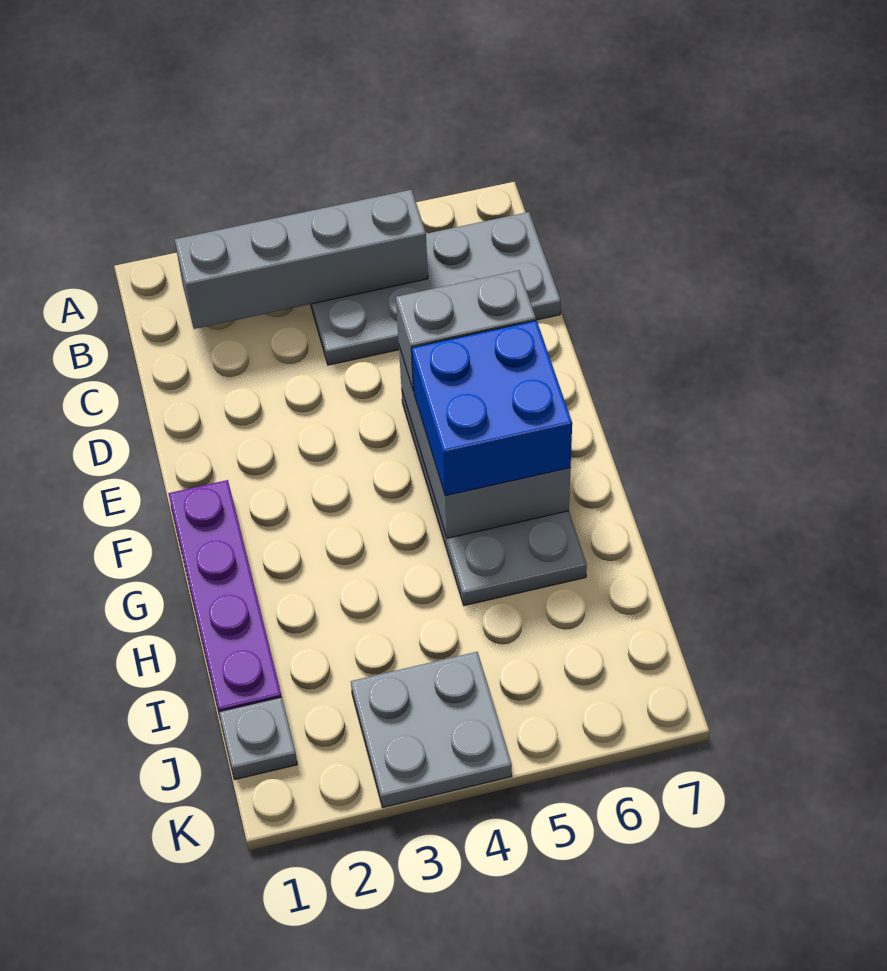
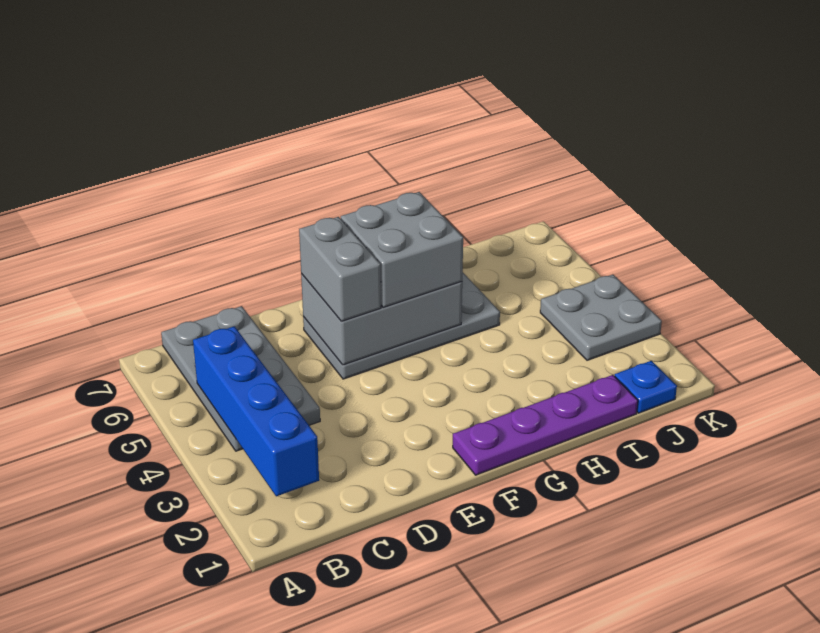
grey brick B2:B5 level 2 -> blue brick B2:B5 level 2
blue brick F5:G6 level 3 -> grey brick F5:G6 level 3
grey plate J1 level 1 -> blue plate J1 level 1

